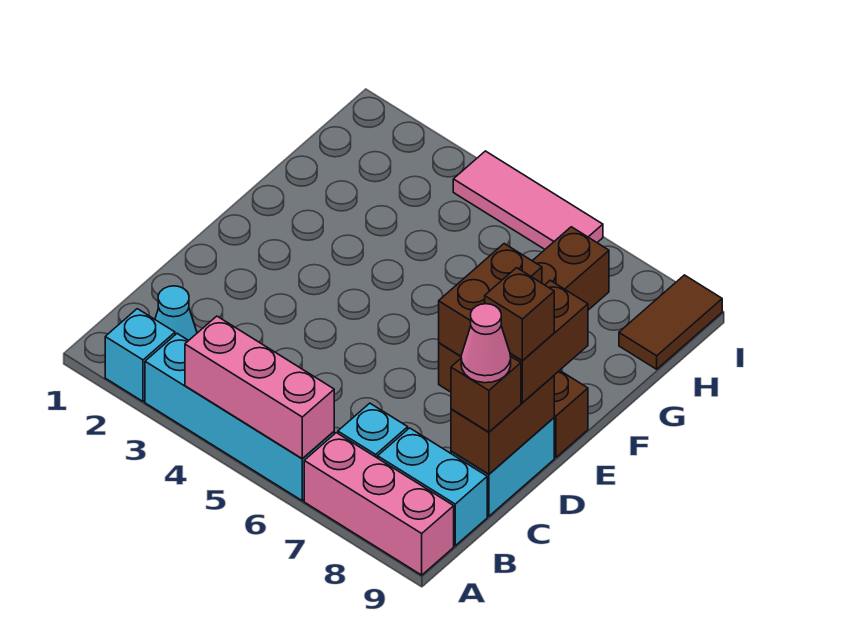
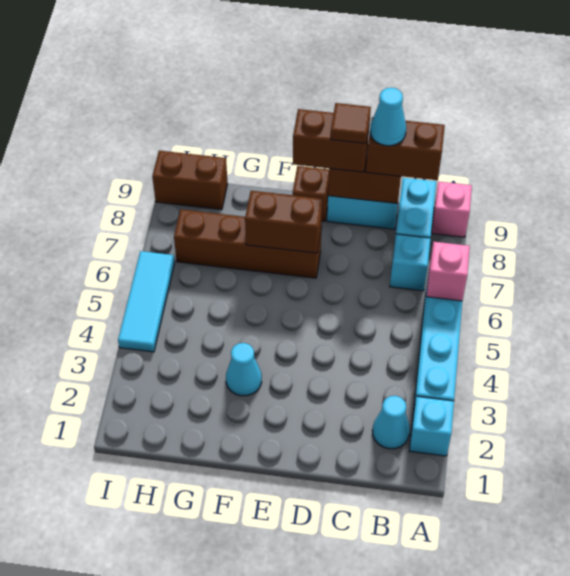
pink brick A4:A6 level 2 -> pink brick A6 level 2
pink brick A7:A9 level 1 -> pink brick A9 level 1
brown brick C9 level 3 -> brown brick B9:C9 level 3
pink cone C9 level 4 -> cyan cone C9 level 4
brown brick D9 level 4 -> brown tile D9 level 4
none -> cyan cone F3 level 1
brown tile H9:I9 level 1 -> brown brick H9:I9 level 1
pink tile I4:I6 level 1 -> cyan tile I4:I6 level 1

